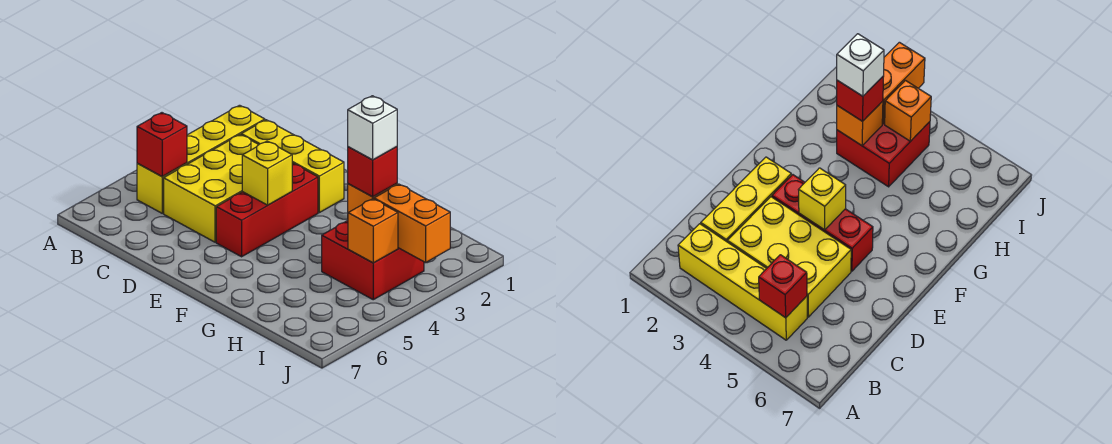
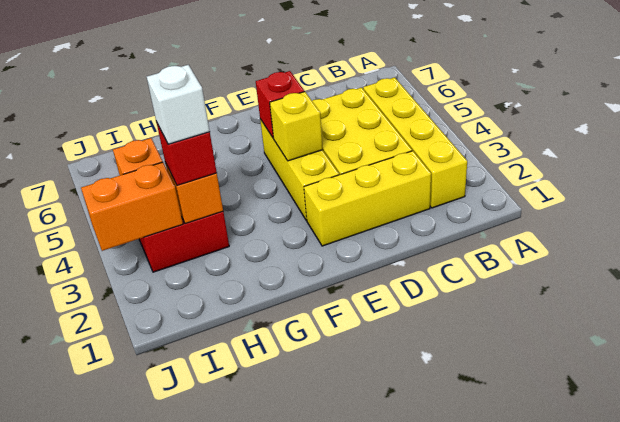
red brick B5 level 2 -> red brick E5 level 2
red brick E3:E5 level 1 -> yellow brick E3:E5 level 1

